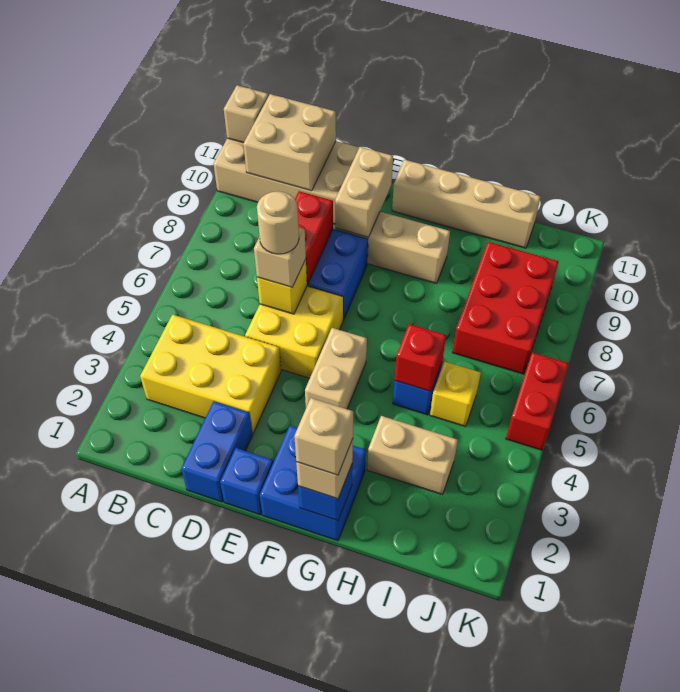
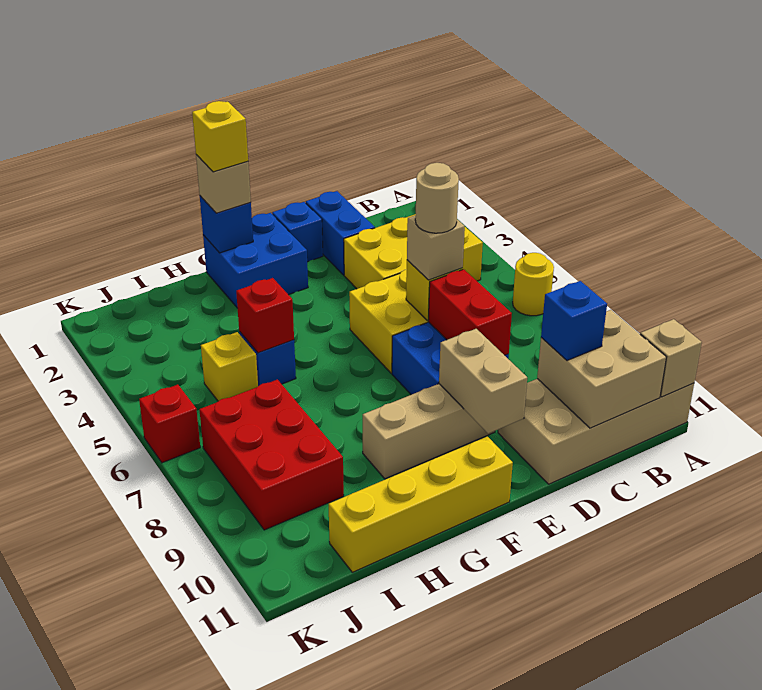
none -> yellow round brick A6 level 1
none -> blue brick C10 level 3
tan brick F4:F5 level 1 -> none
tan brick F11:I11 level 1 -> yellow brick F11:I11 level 1
tan brick G1 level 4 -> yellow brick G1 level 4
tan brick H3:I3 level 1 -> none
red brick K5:K6 level 1 -> red brick K6 level 1

